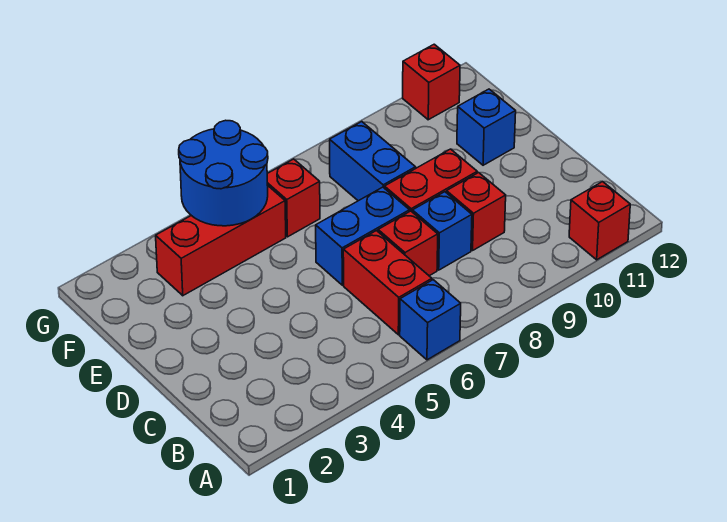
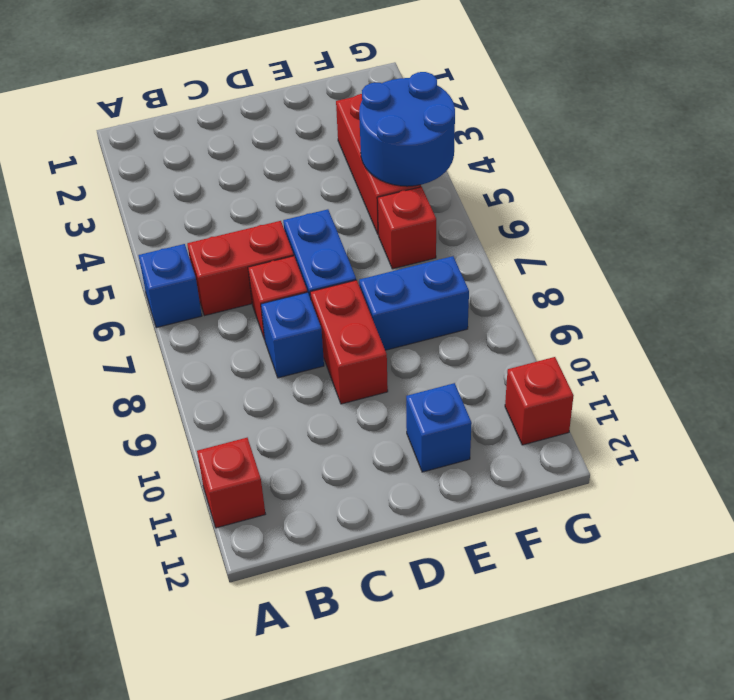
red brick C9 level 1 -> none

